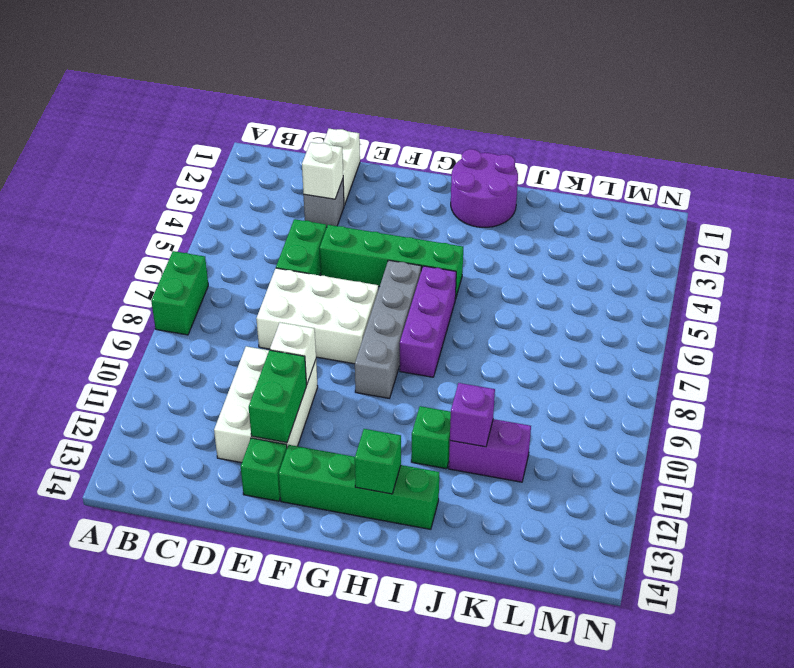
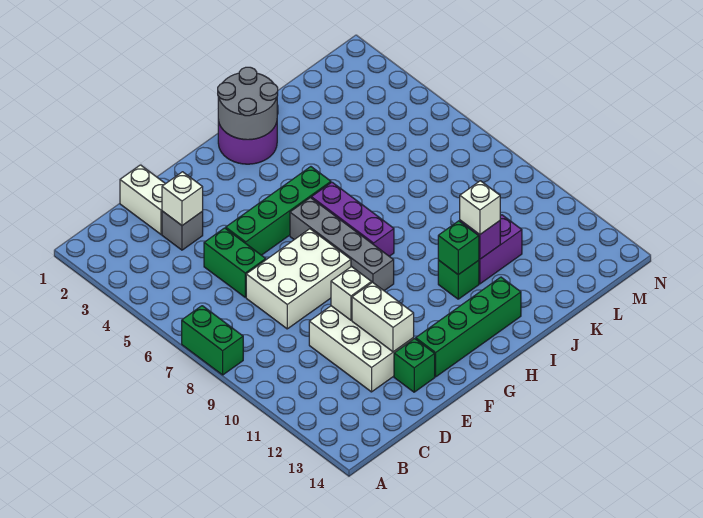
green brick E11:E12 level 2 -> white brick E11:E12 level 2
none -> grey round brick H1:I2 level 2
green brick H13 level 2 -> green brick I11 level 2
none -> white brick J11 level 3

